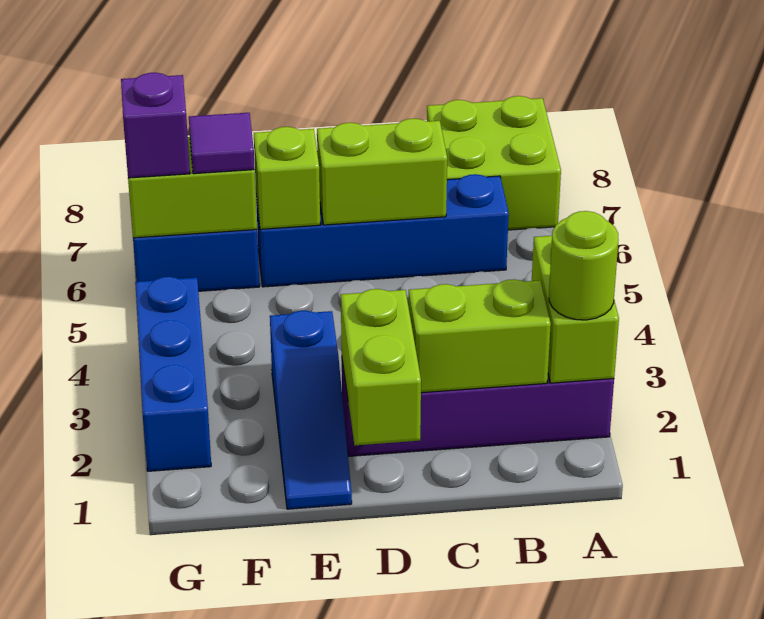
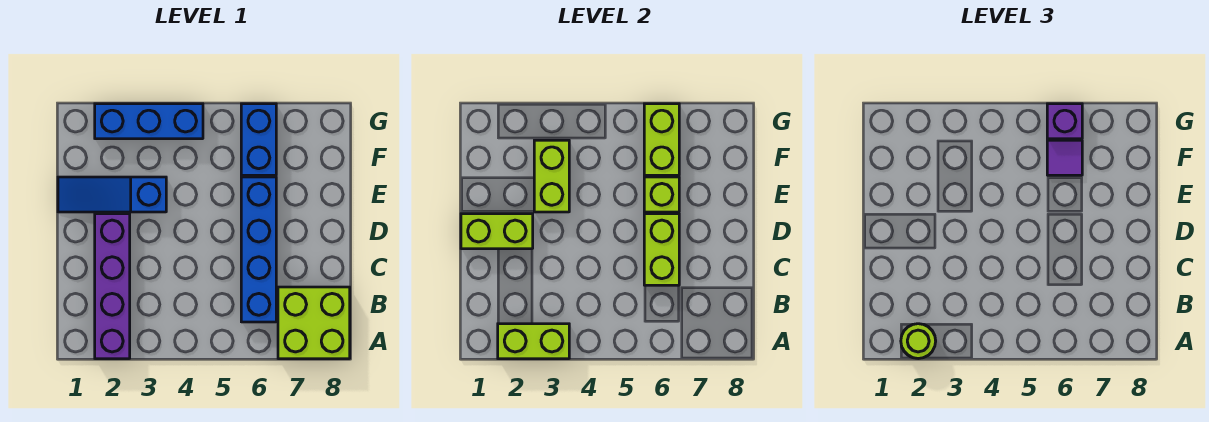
lime brick B2:C2 level 2 -> lime brick E3:F3 level 2

